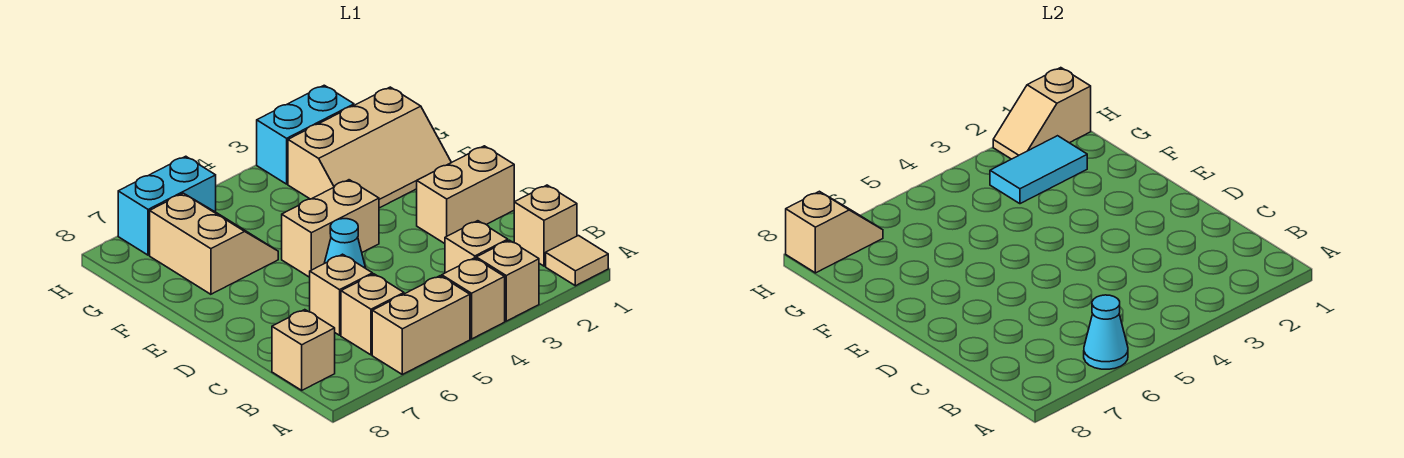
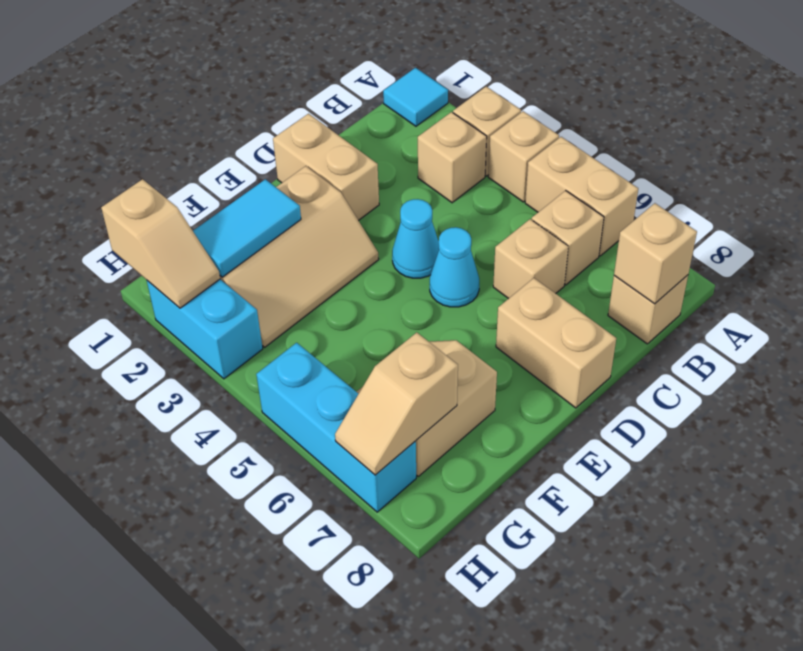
tan tile A1 level 1 -> cyan tile A1 level 1
cyan cone A6 level 2 -> cyan cone D4 level 1
tan brick B1 level 1 -> tan brick B8 level 2
tan brick E4:E5 level 1 -> tan brick D7:D8 level 1
tan slope F1:G3 level 1 top G -> tan slope E2:G3 level 1 top 2
cyan tile G2:G3 level 2 -> cyan tile F2:G2 level 2
cyan brick H6:H7 level 1 -> cyan brick H5:H7 level 1
tan slope H7:H8 level 2 top 8 -> tan slope G7:H7 level 2 top G

